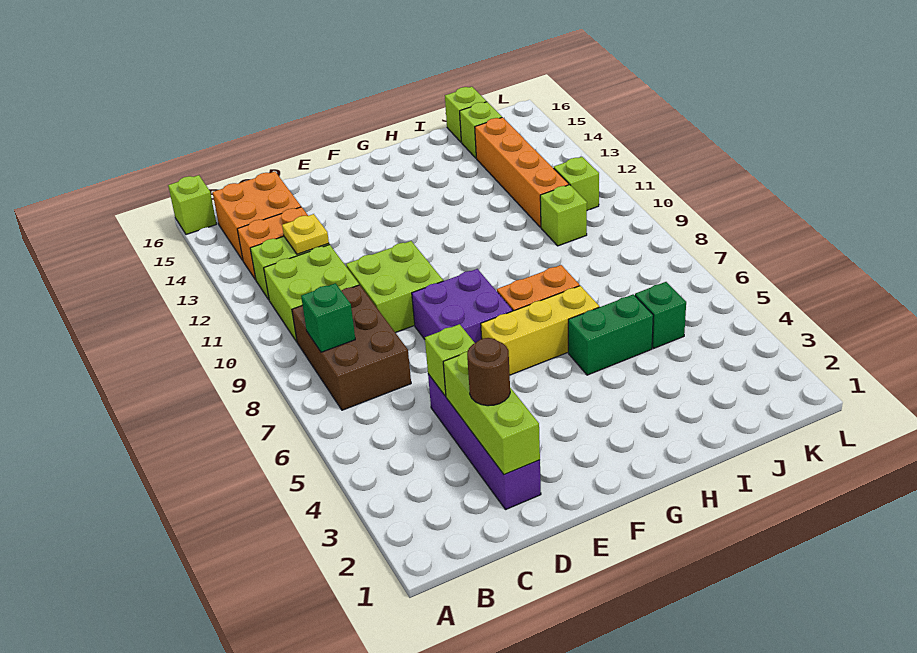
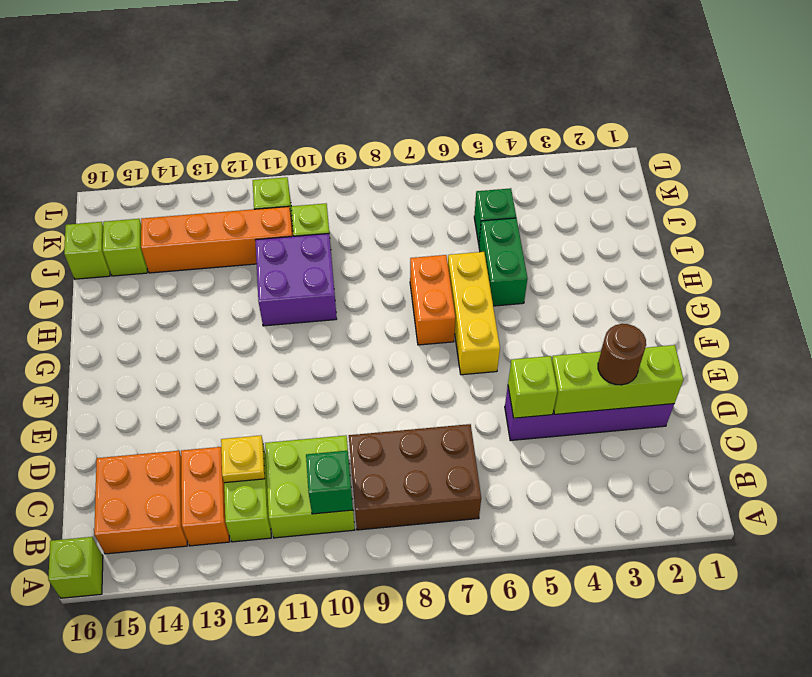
green brick B8 level 2 -> green brick B10 level 2
lime brick D9:E10 level 1 -> none
purple brick E7:F8 level 1 -> purple brick H10:I11 level 1

